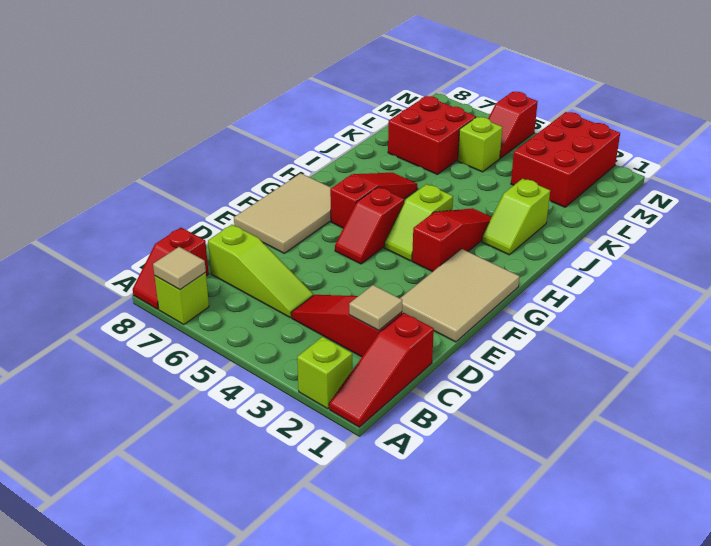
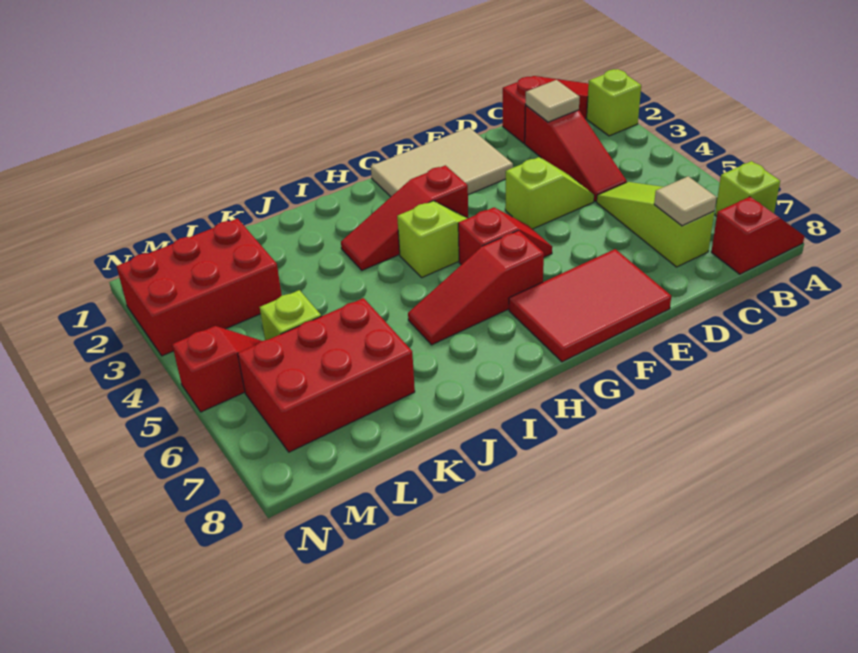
tan tile A7 level 2 -> tan tile C7 level 2
tan tile E7:G8 level 1 -> red tile E7:G8 level 1
lime slope I2:J2 level 1 top J -> lime slope D4:E4 level 1 top E
red brick K6:L7 level 1 -> red brick K6:M7 level 1

